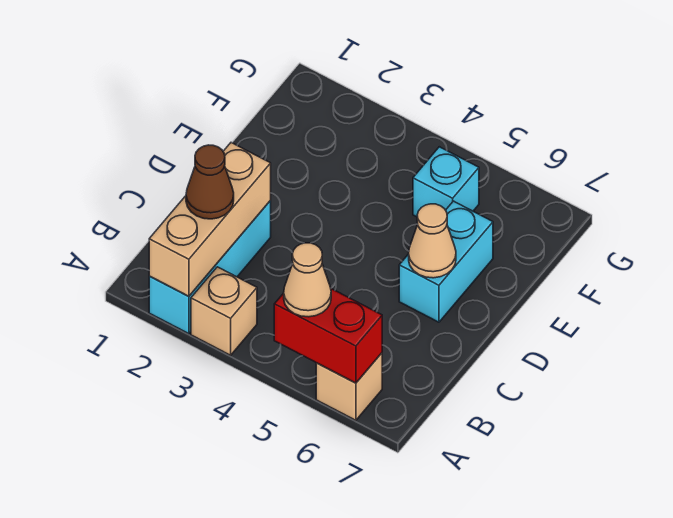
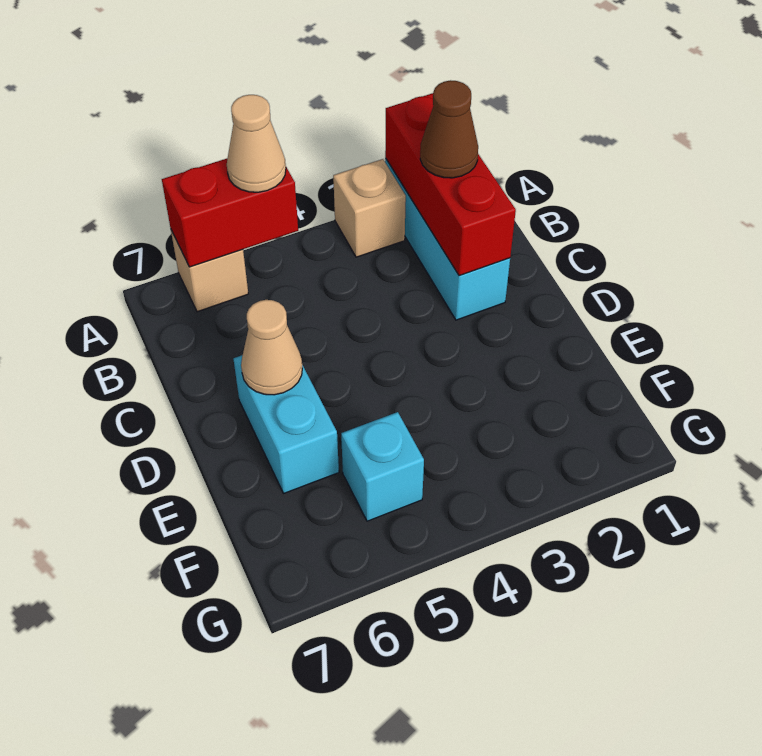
tan brick A2:C2 level 2 -> red brick A2:C2 level 2

